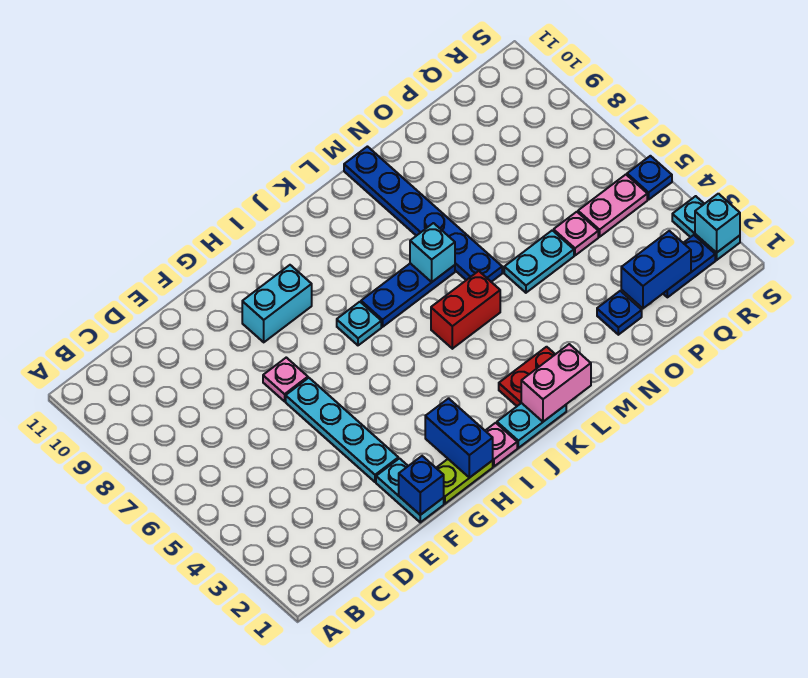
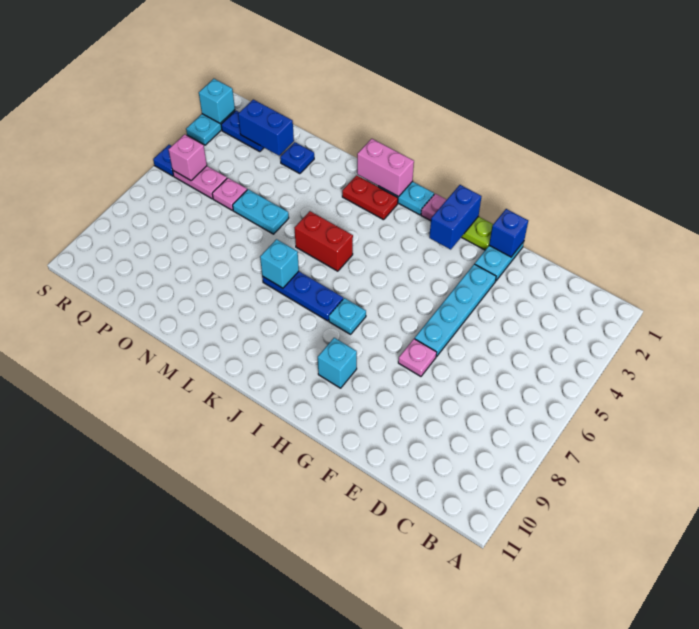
cyan brick G9:H9 level 1 -> cyan brick H9 level 1
blue plate M6:M11 level 1 -> none
none -> pink brick R5 level 2

